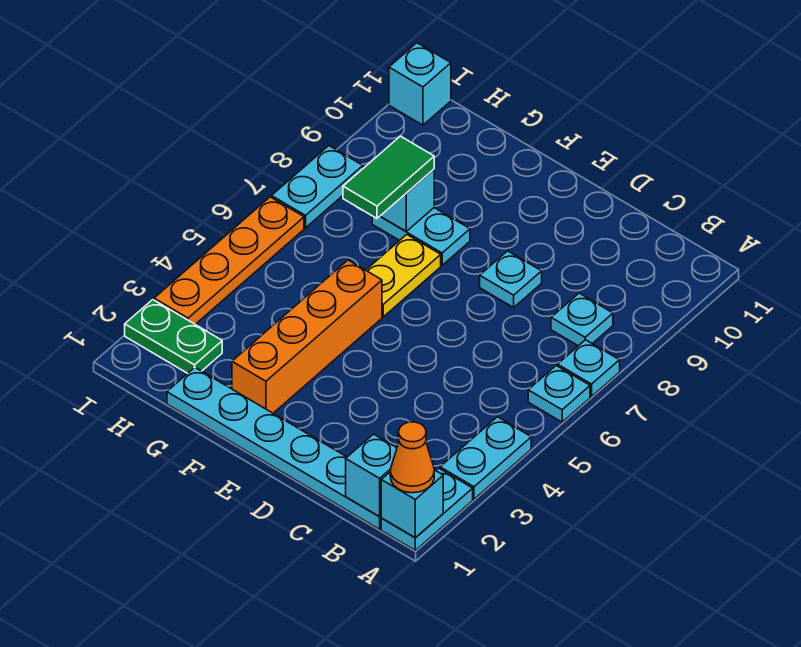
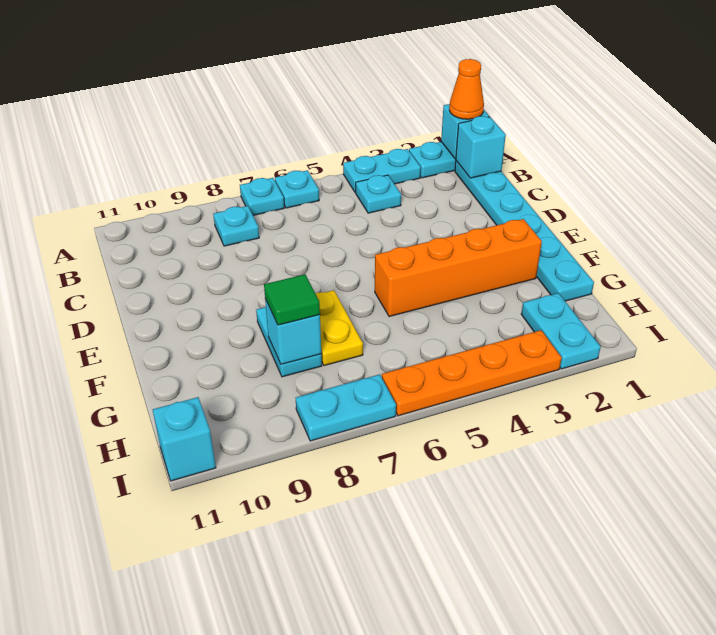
cyan plate D8 level 1 -> cyan plate B4 level 1
yellow plate F6:F7 level 1 -> yellow plate F7:G7 level 1
green tile G7:G8 level 3 -> green tile G8 level 3
green plate H2:I2 level 1 -> cyan plate H2:I2 level 1

